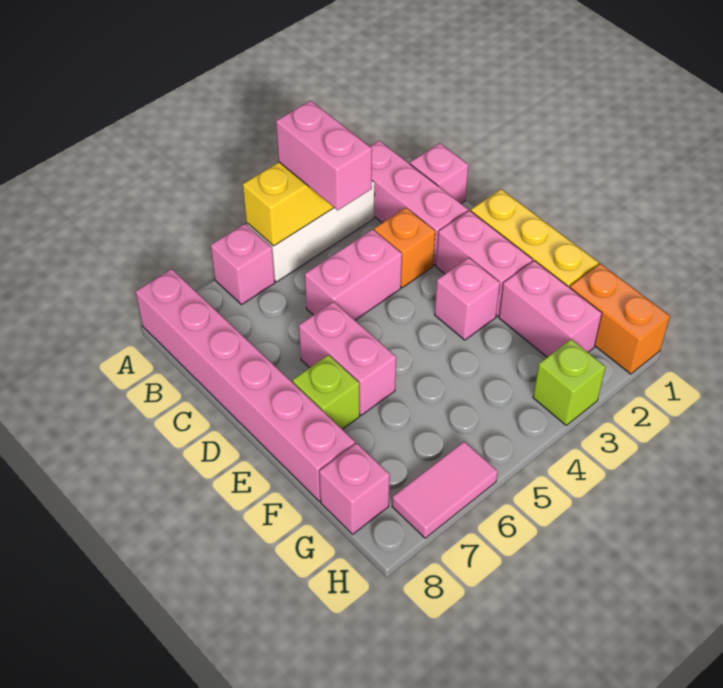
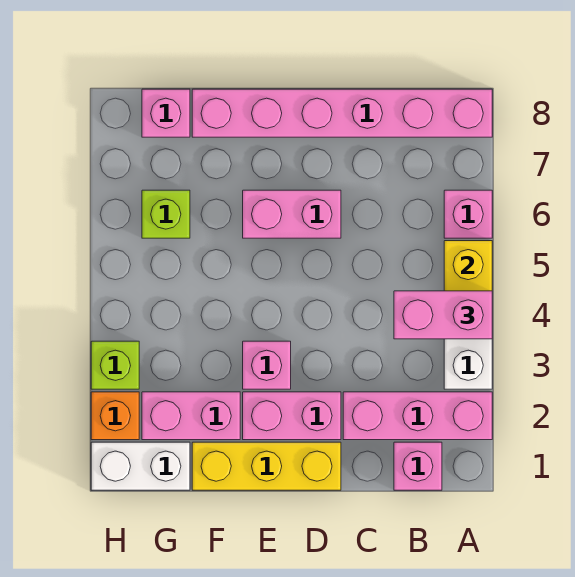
orange brick C3 level 1 -> orange brick H2 level 1
pink brick C4:C5 level 1 -> none
lime brick E7 level 1 -> lime brick G6 level 1
orange brick G1:H1 level 1 -> white brick G1:H1 level 1
pink tile H6:H7 level 1 -> none

